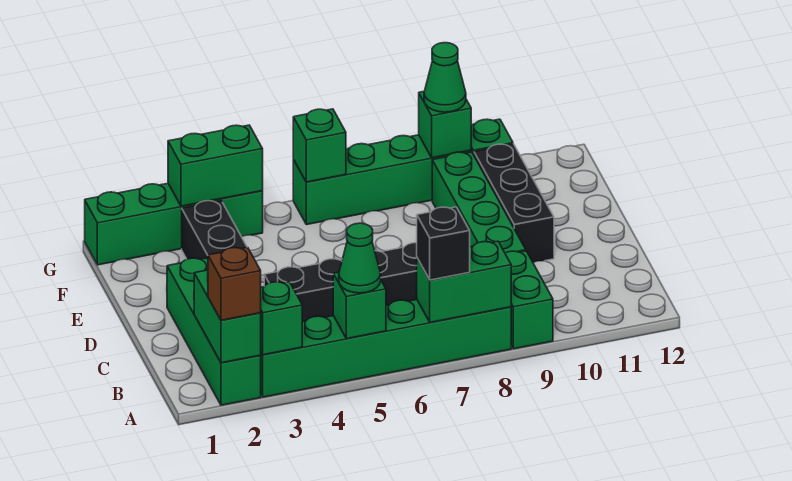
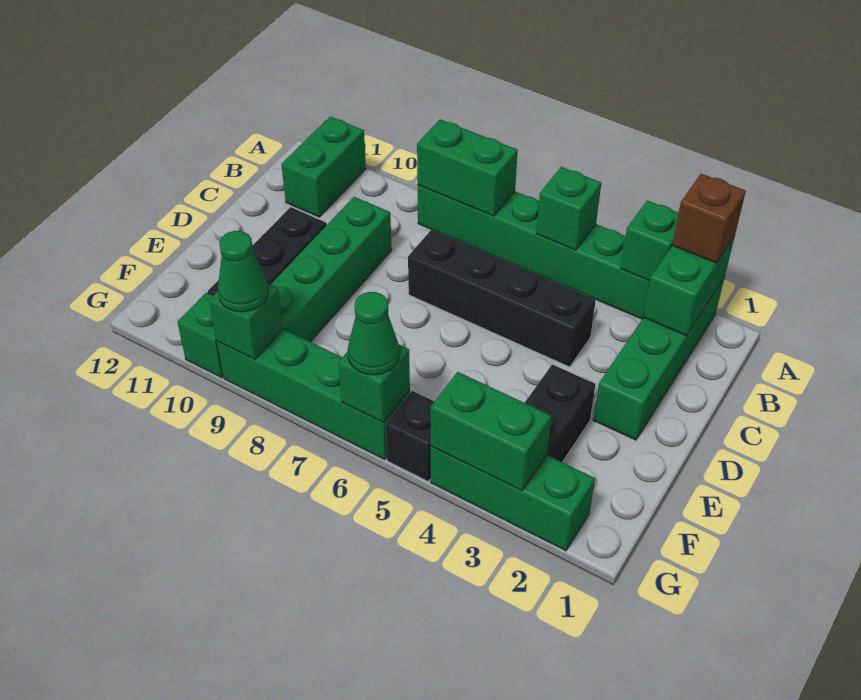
green cone A5 level 3 -> green cone G6 level 3
black brick A7 level 3 -> black brick G5 level 1
green brick A9:B9 level 1 -> green brick A11:B11 level 1
green brick G1:G4 level 1 -> green brick G2:G4 level 1

